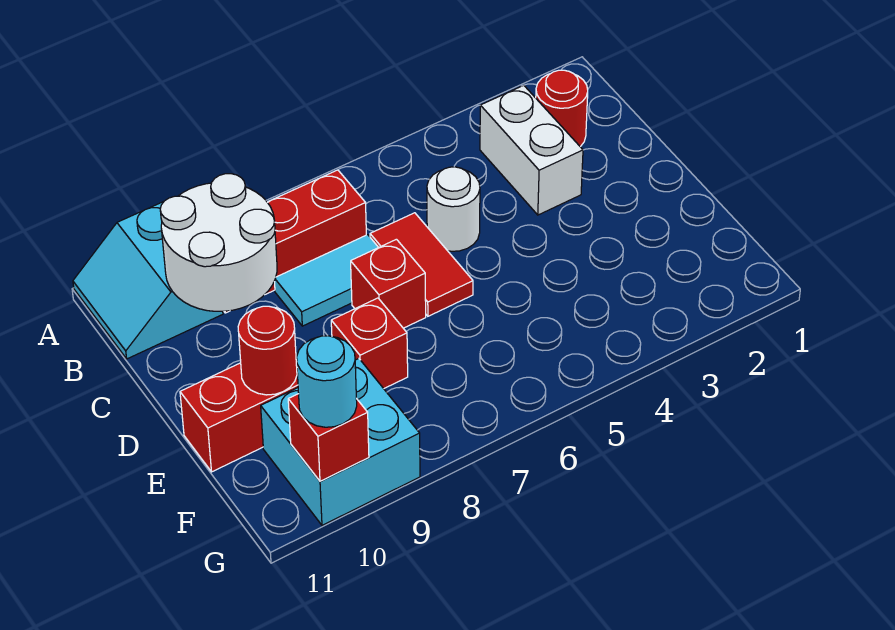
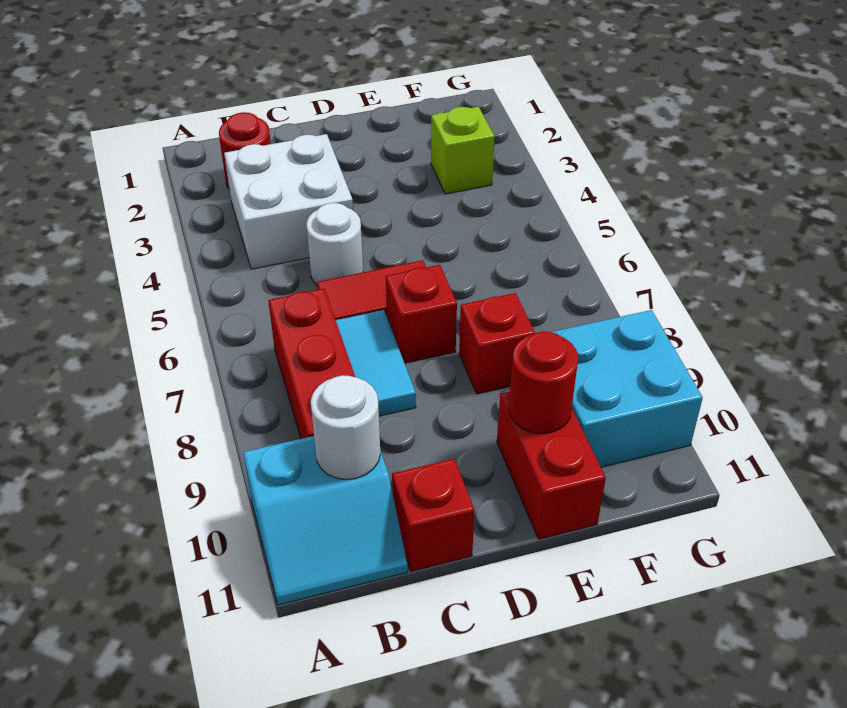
white brick B3:C3 level 1 -> white brick B3:C4 level 1
white round brick B9:C10 level 2 -> white round brick B10 level 2
none -> lime brick F3 level 1
red brick G10 level 2 -> red brick C11 level 1
cyan round brick G10 level 3 -> none

